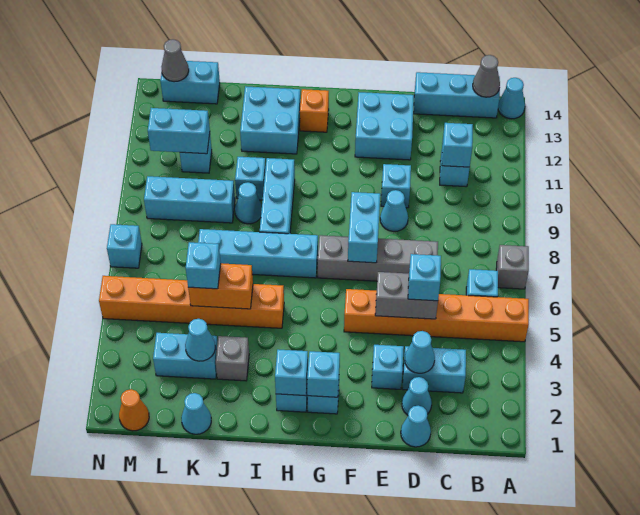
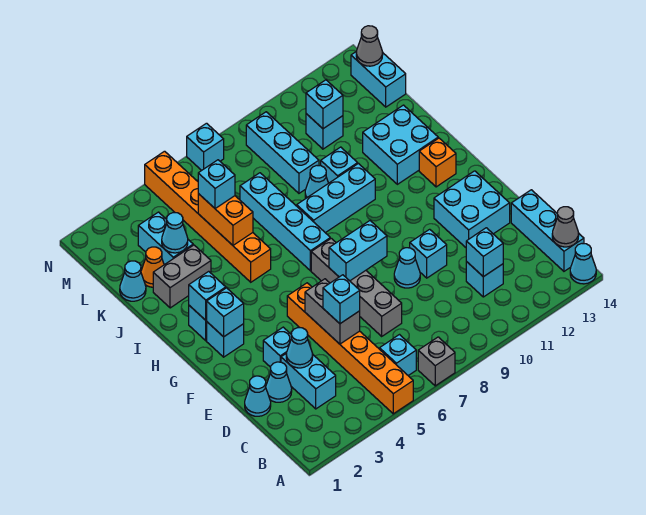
grey brick J3 level 1 -> grey brick J2:J3 level 1
cyan brick L11:M11 level 2 -> cyan brick L11 level 2
orange cone M1 level 1 -> orange cone K2 level 1

